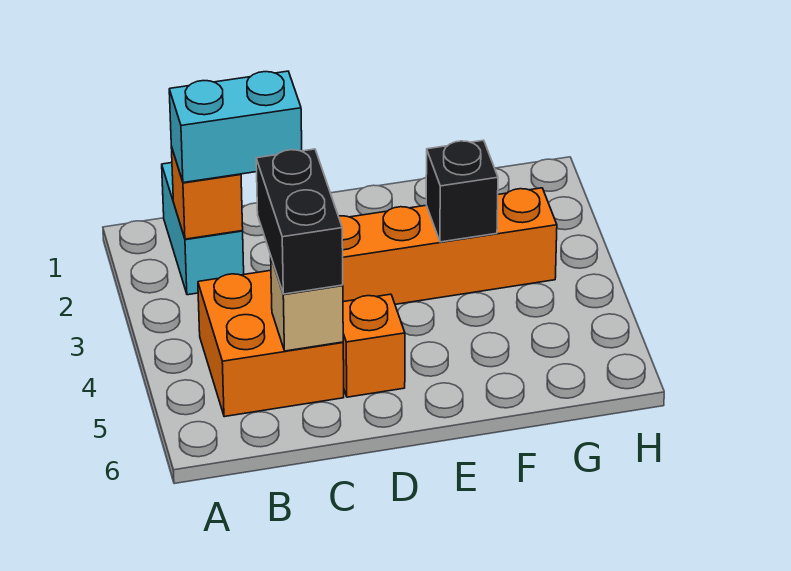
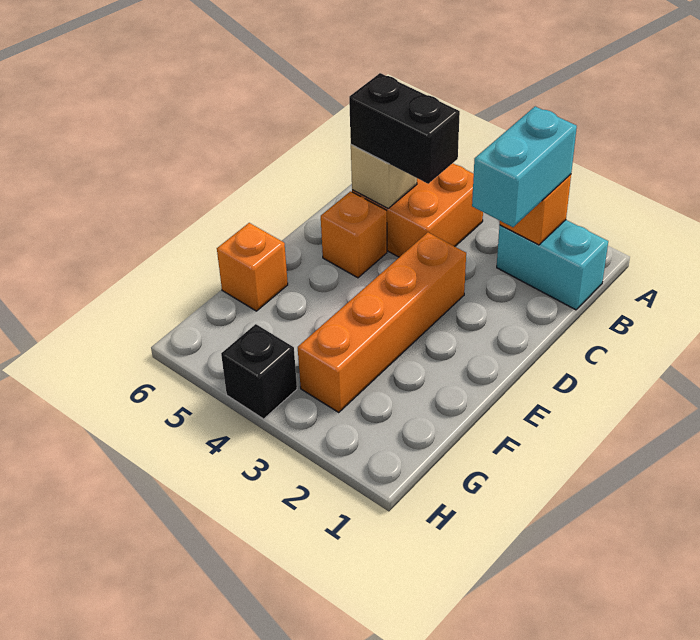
black brick F3 level 2 -> black brick H4 level 1
none -> orange brick F6 level 1

